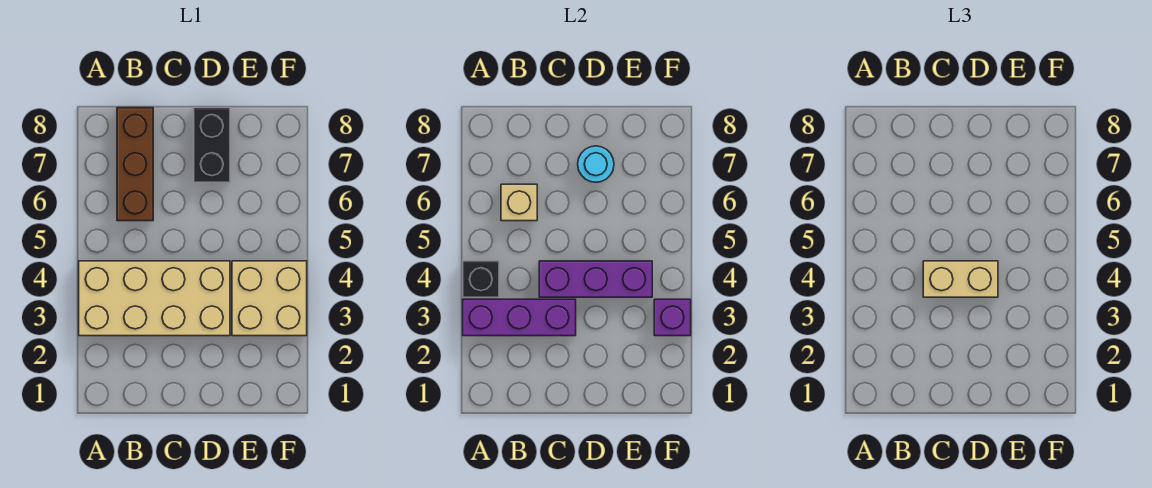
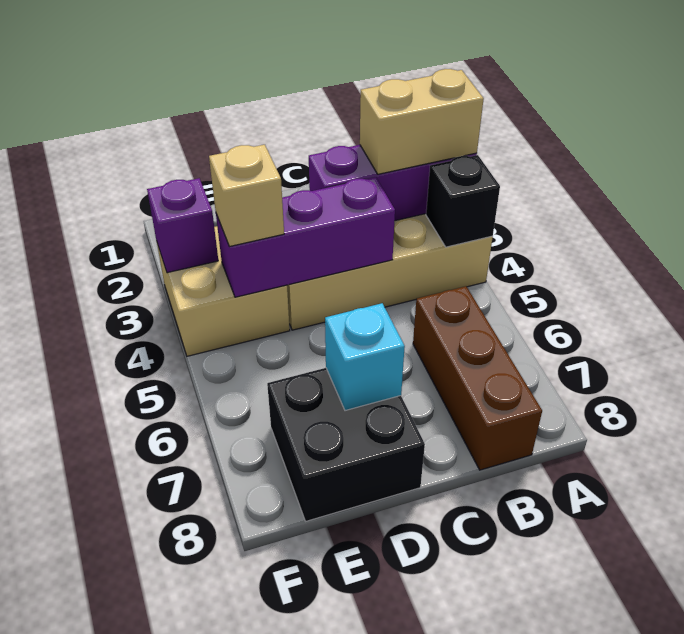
tan brick B6 level 2 -> tan brick E4 level 3
tan brick C4:D4 level 3 -> tan brick A3:B3 level 3
black brick D7:D8 level 1 -> black brick D7:E8 level 1
cyan round brick D7 level 2 -> cyan brick D7 level 2

